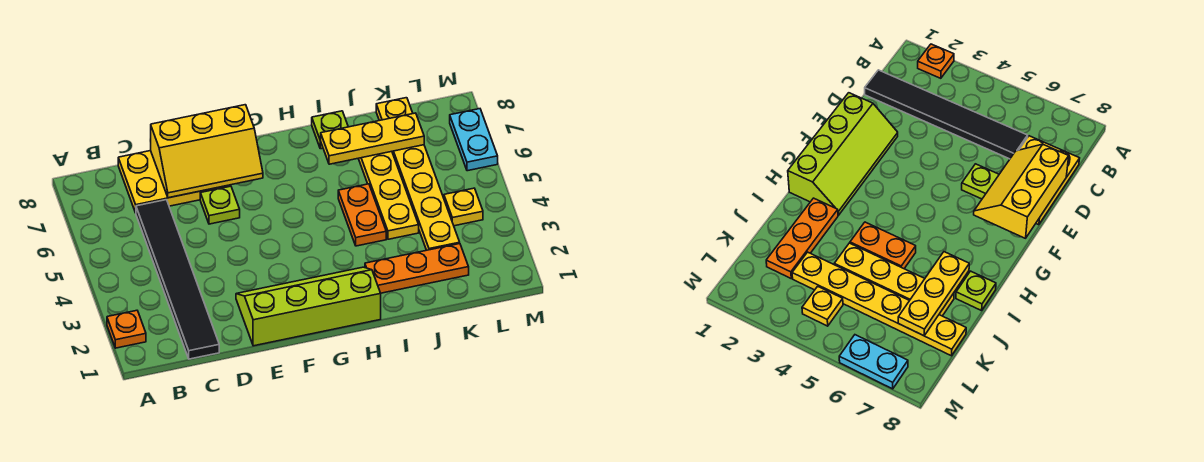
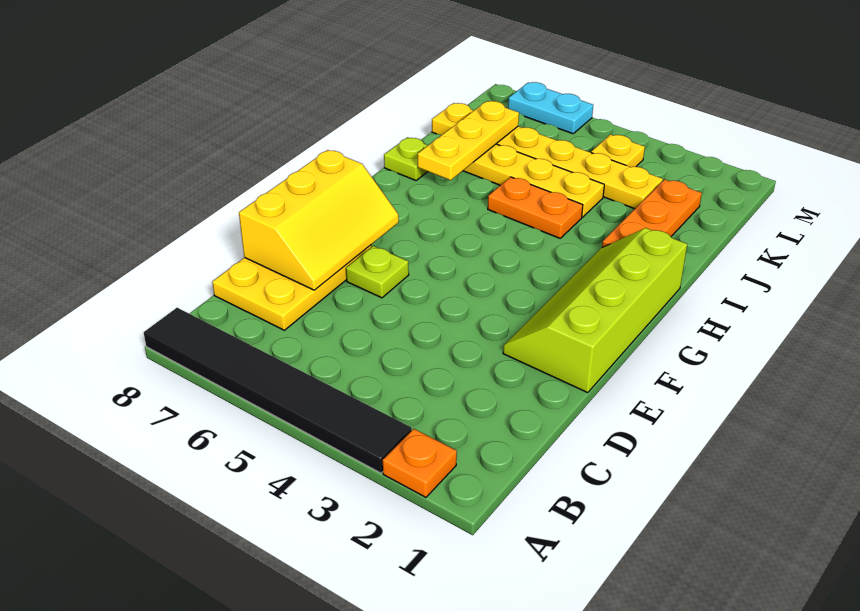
black tile C1:C6 level 1 -> black tile A3:A8 level 1

